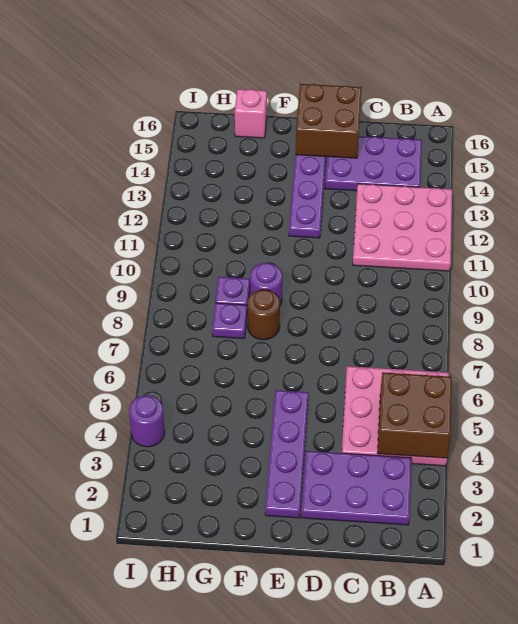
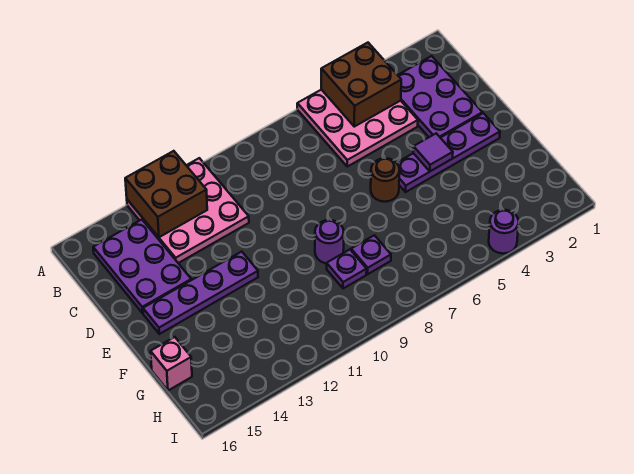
brown brick D15:E16 level 2 -> brown brick A12:B13 level 2
none -> purple tile E4 level 2
brown round brick F8 level 1 -> brown round brick E6 level 1

